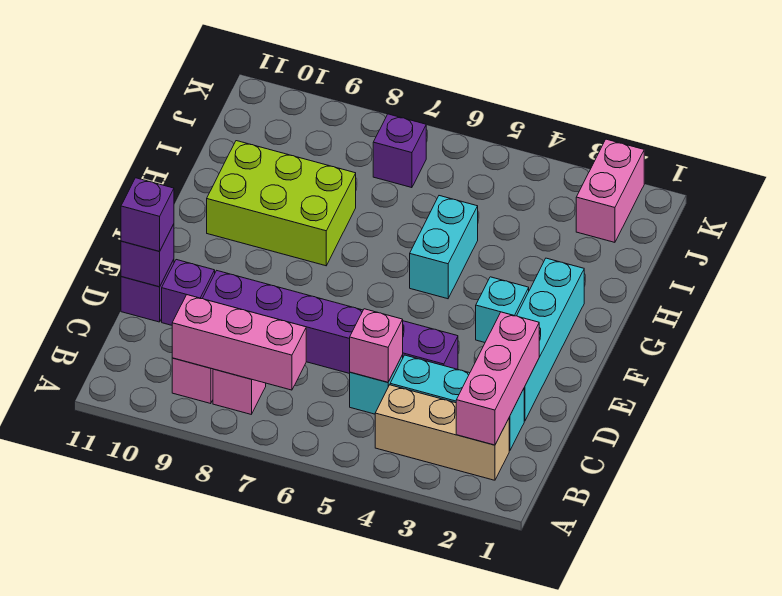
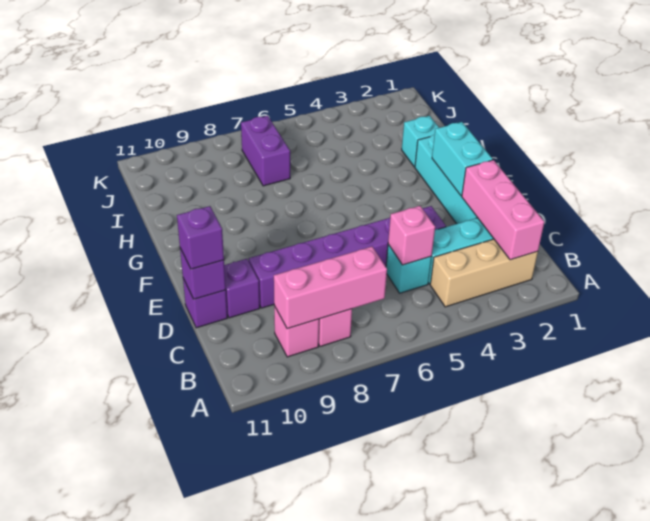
cyan brick F3 level 1 -> cyan brick H2 level 1
cyan brick G5:H5 level 1 -> cyan brick E2:F2 level 2
lime brick G8:H10 level 1 -> none
pink brick J2:K2 level 1 -> none
purple brick J7 level 1 -> purple brick I7:J7 level 1

